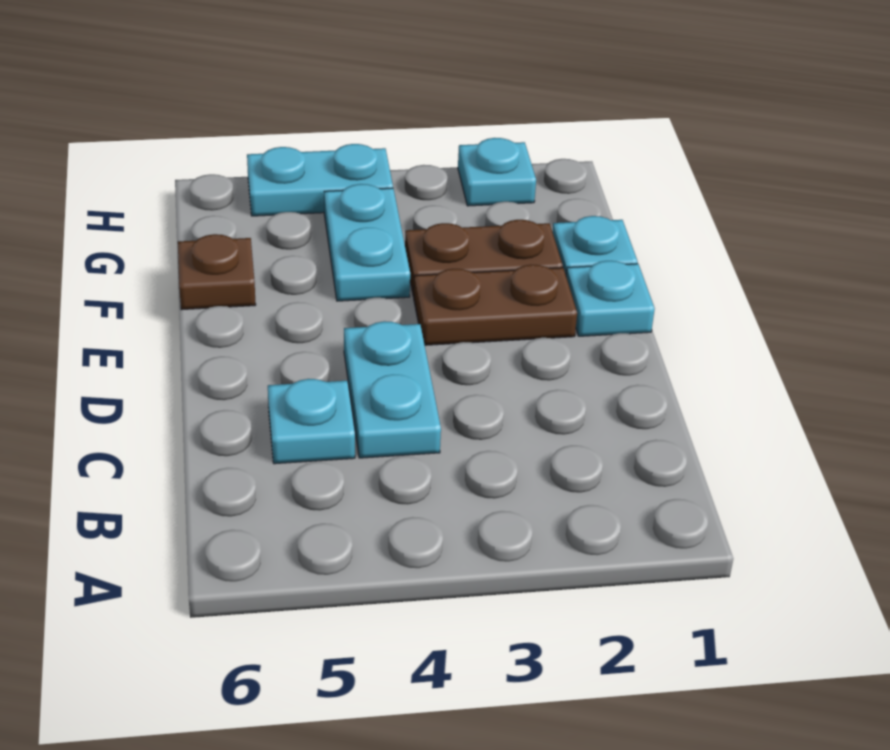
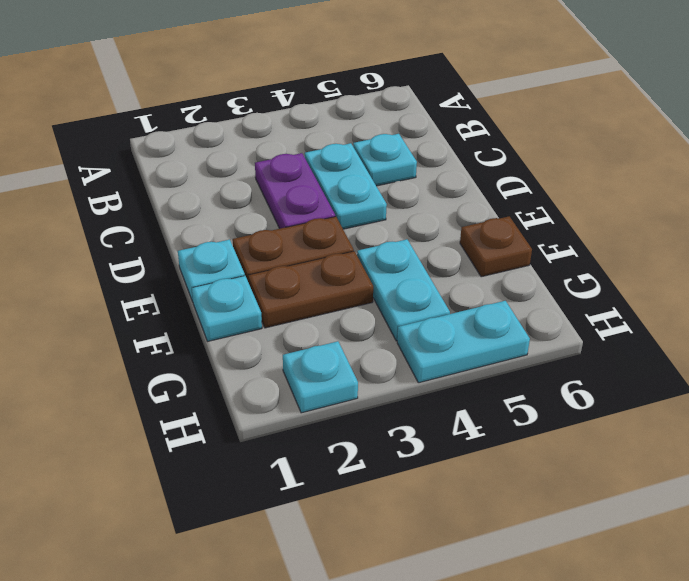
none -> purple plate C3:D3 level 1

